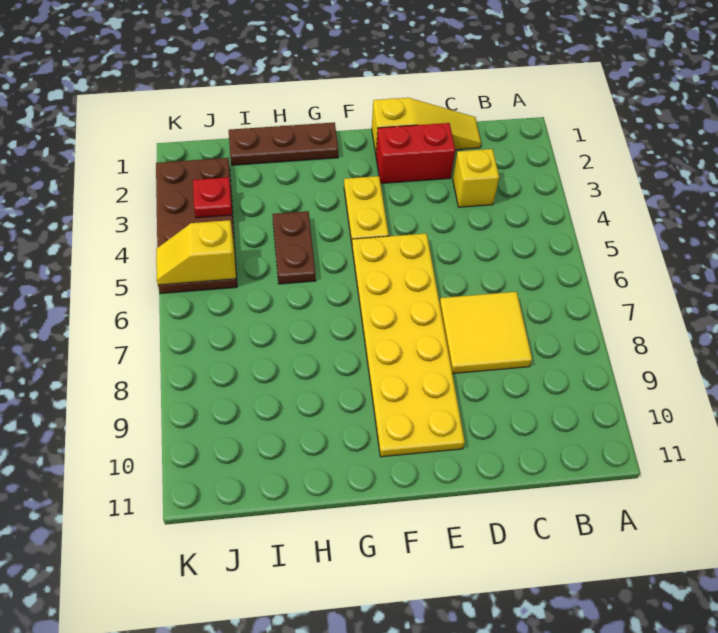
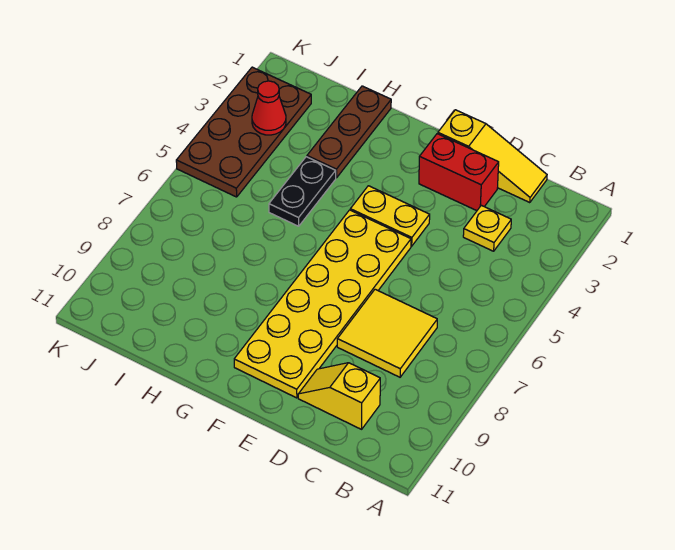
yellow brick C3 level 1 -> yellow plate C3 level 1
yellow plate F3:F4 level 1 -> yellow plate E4:F4 level 1
brown plate G1:I1 level 1 -> brown plate H1:H3 level 1
brown plate H4:H5 level 1 -> black plate H4:H5 level 1
red plate J3 level 2 -> red cone J3 level 2
yellow slope J5:K5 level 2 top J -> yellow slope C10:D10 level 1 top C

